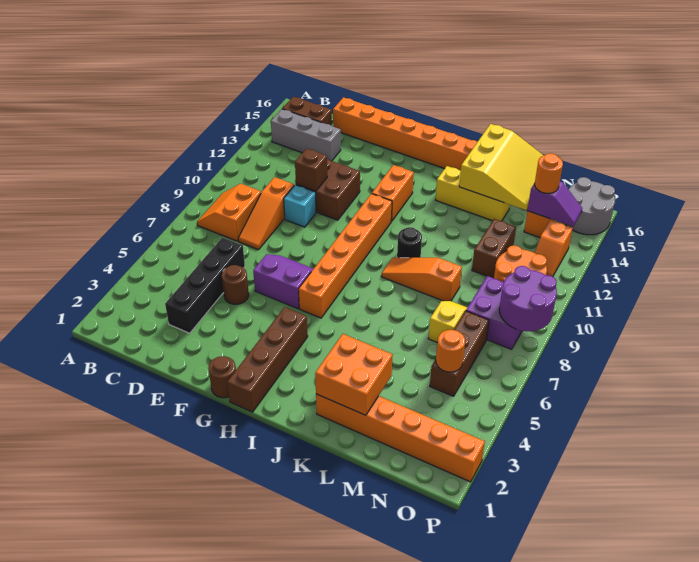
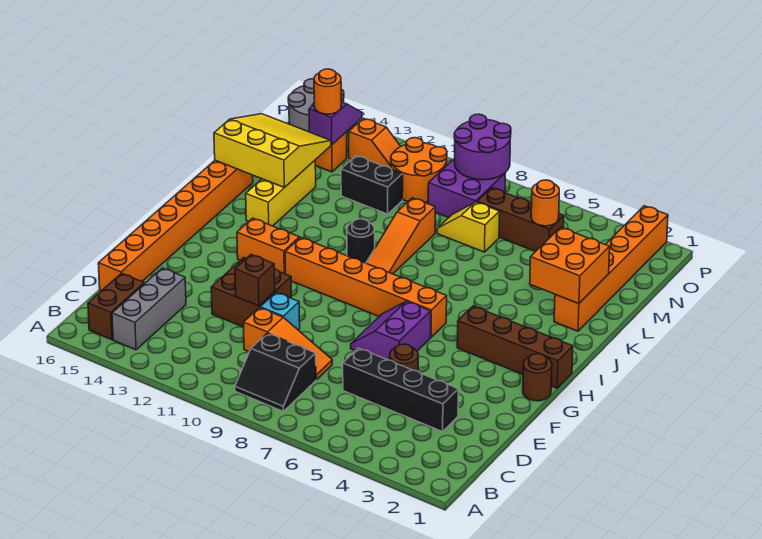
orange slope B8:C9 level 1 top C -> black slope B8:C9 level 1 top C
brown brick M11:M12 level 1 -> black brick M11:M12 level 1

